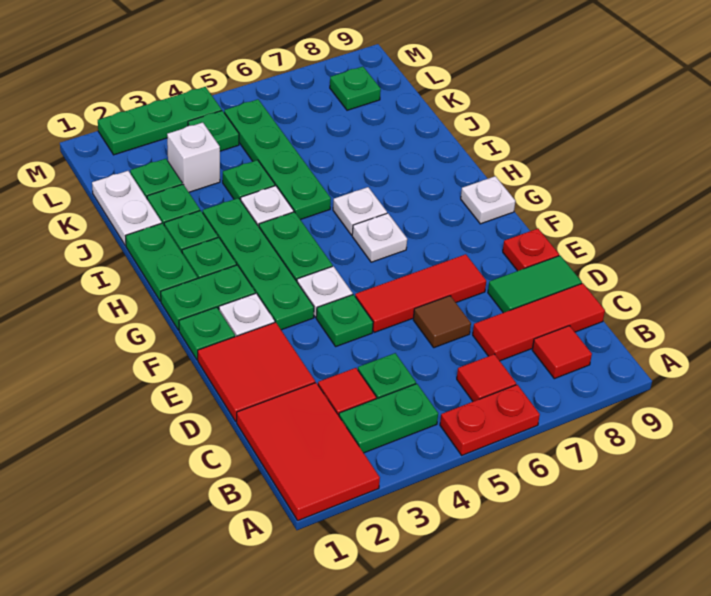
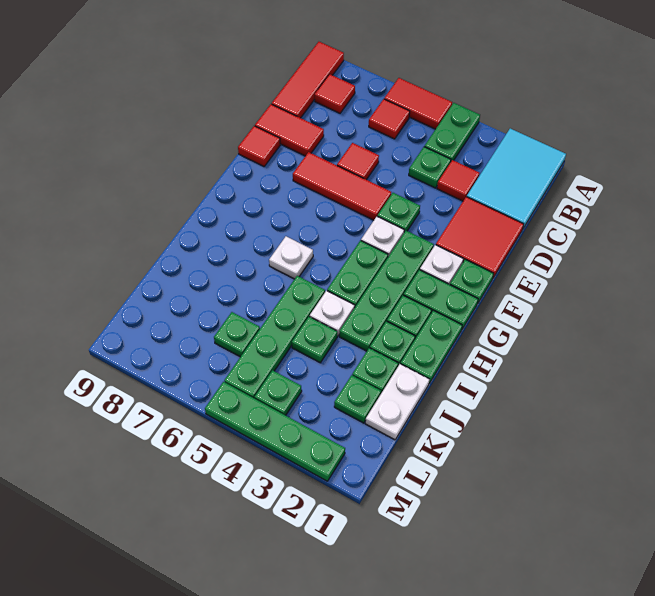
red tile A1:C2 level 1 -> cyan tile A1:C2 level 1
red plate A5:A6 level 1 -> red tile A5:A6 level 1
green plate B3:B4 level 1 -> green plate A4:B4 level 1
red tile C7:C9 level 1 -> red tile A9:C9 level 1
brown tile D6 level 1 -> red tile D6 level 1
green tile D8:D9 level 1 -> red tile D8:D9 level 1
red plate E9 level 1 -> red tile E9 level 1
white plate G6 level 1 -> none
white plate G9 level 1 -> none
white brick K3 level 1 -> none
green plate L8 level 1 -> green plate K6 level 1
green plate M2:M4 level 1 -> green plate M2:M5 level 1

